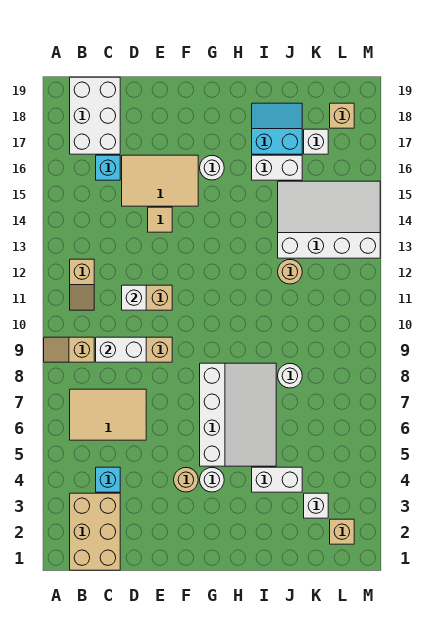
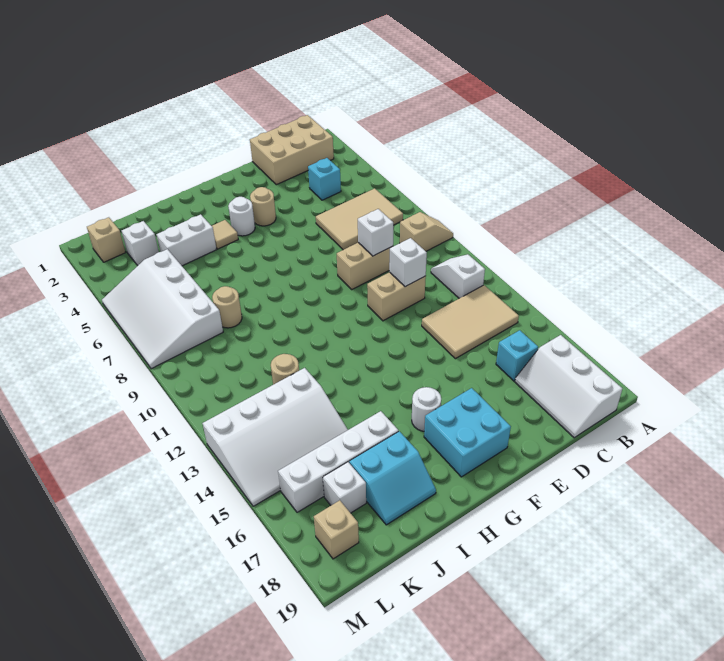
tan brick B1:C3 level 1 -> tan brick B1:D2 level 1
tan slope B11:B12 level 1 top 12 -> white slope B11:B12 level 1 top 12
white brick B17:C19 level 1 -> white slope B17:C19 level 1 top B
white brick C9:D9 level 2 -> white brick D9 level 2
tan tile D15:F16 level 1 -> tan tile B13:D14 level 1
tan tile E14 level 1 -> tan tile H4 level 1
none -> cyan brick F17:G18 level 1
white slope G5:I8 level 1 top G -> white slope K5:M8 level 1 top K
white brick I16:J16 level 1 -> white brick I16:L16 level 1
white round brick J8 level 1 -> tan round brick J8 level 1

